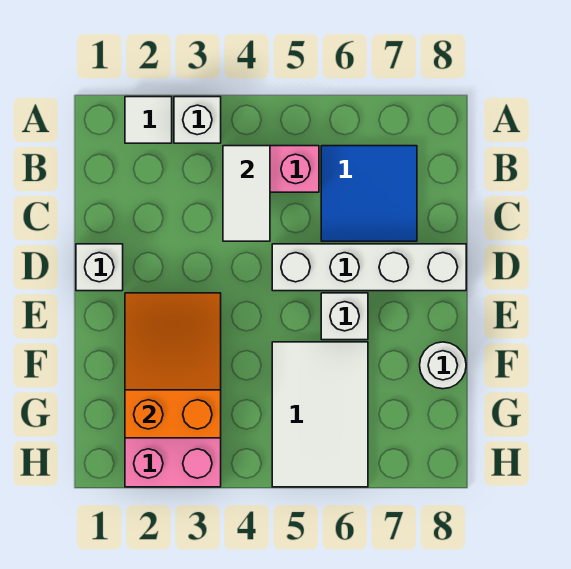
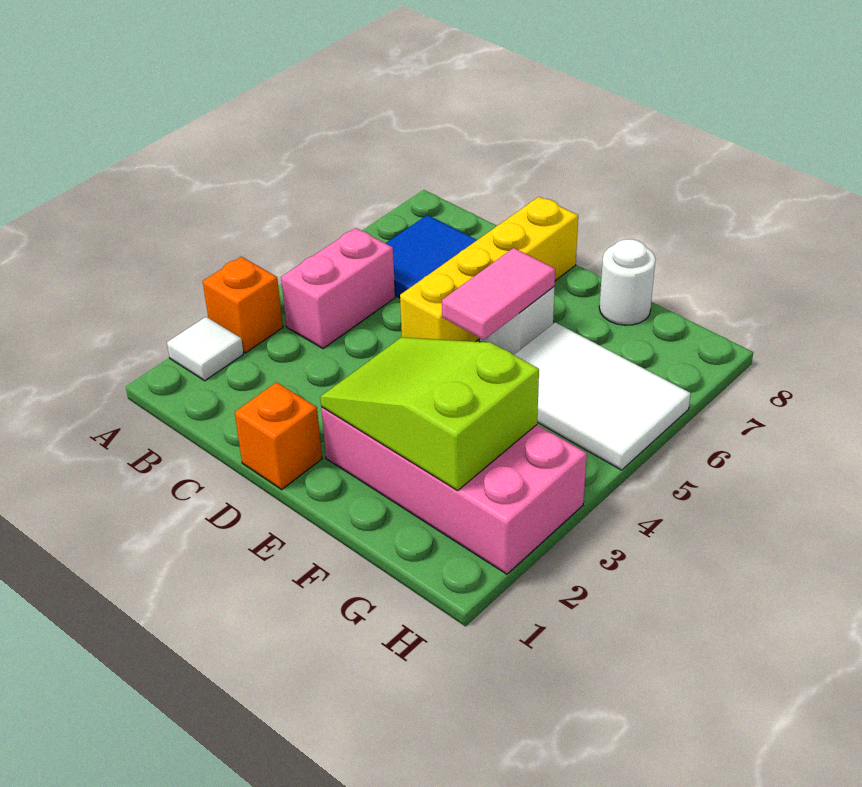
white brick A3 level 1 -> orange brick A3 level 1
white tile B4:C4 level 2 -> none
white brick D1 level 1 -> orange brick D1 level 1
white brick D5:D8 level 1 -> yellow brick D5:D8 level 1
orange slope E2:G3 level 2 top G -> lime slope E2:G3 level 2 top G
none -> pink tile E5:E6 level 2

